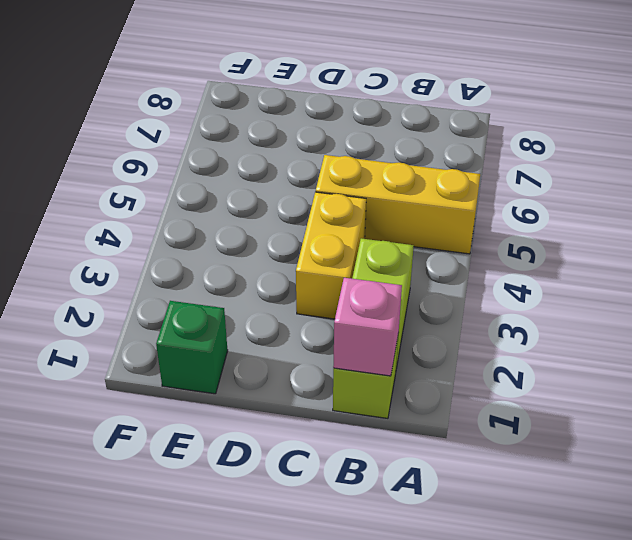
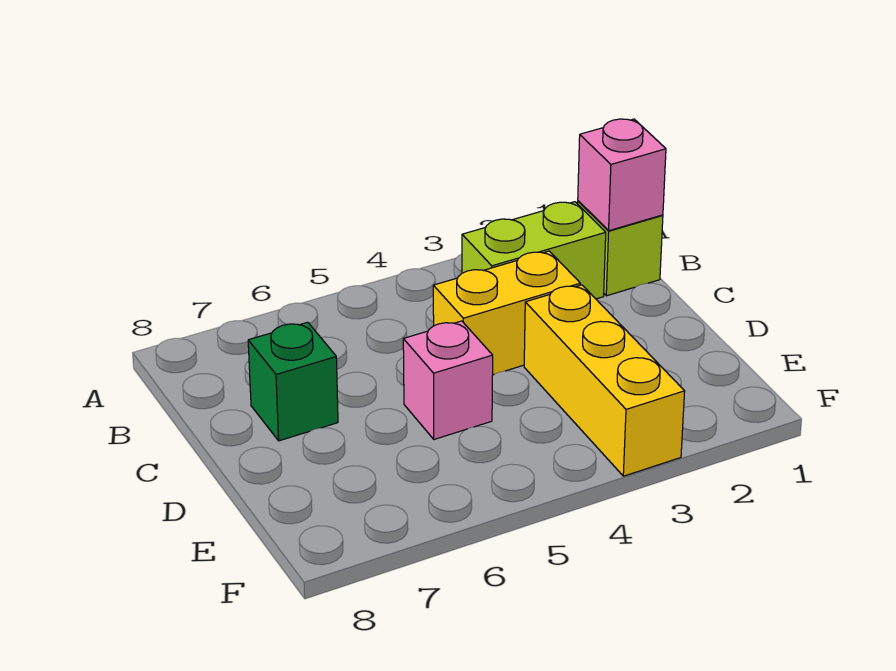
yellow brick A5:C5 level 1 -> yellow brick D3:F3 level 1
none -> pink brick D5 level 1
green brick E1 level 1 -> green brick C7 level 1

